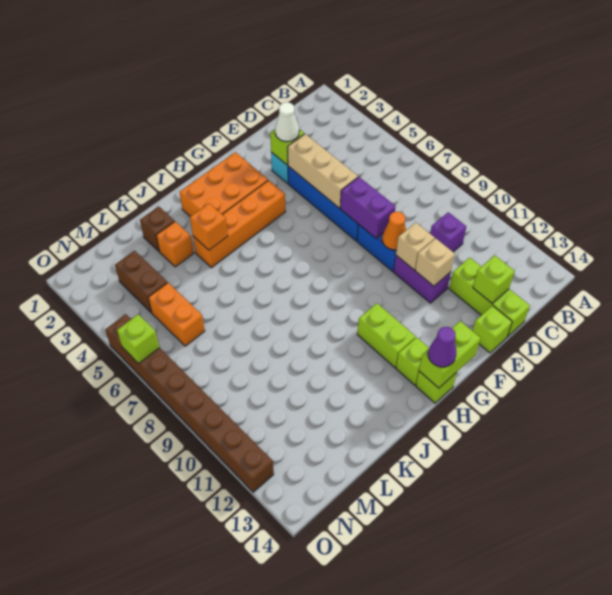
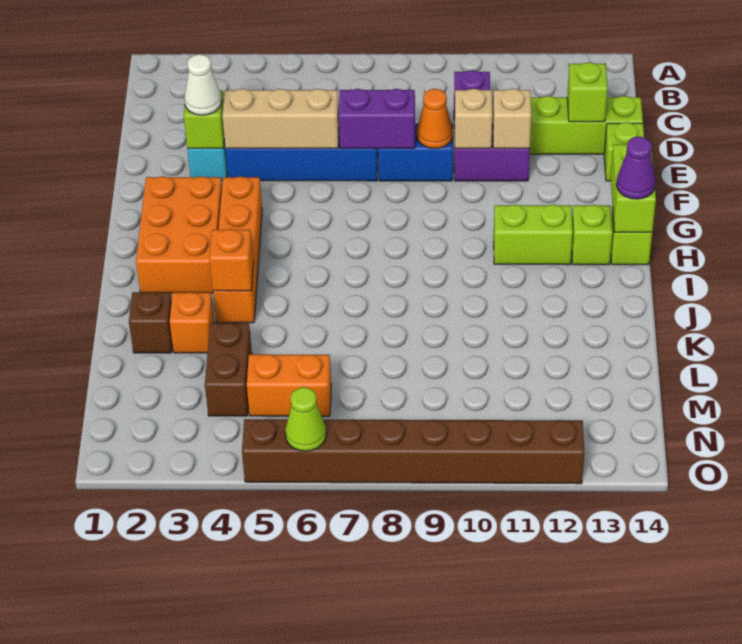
brown brick M3:M4 level 1 -> brown brick L4:M4 level 1
lime brick O6 level 2 -> lime cone O6 level 2

